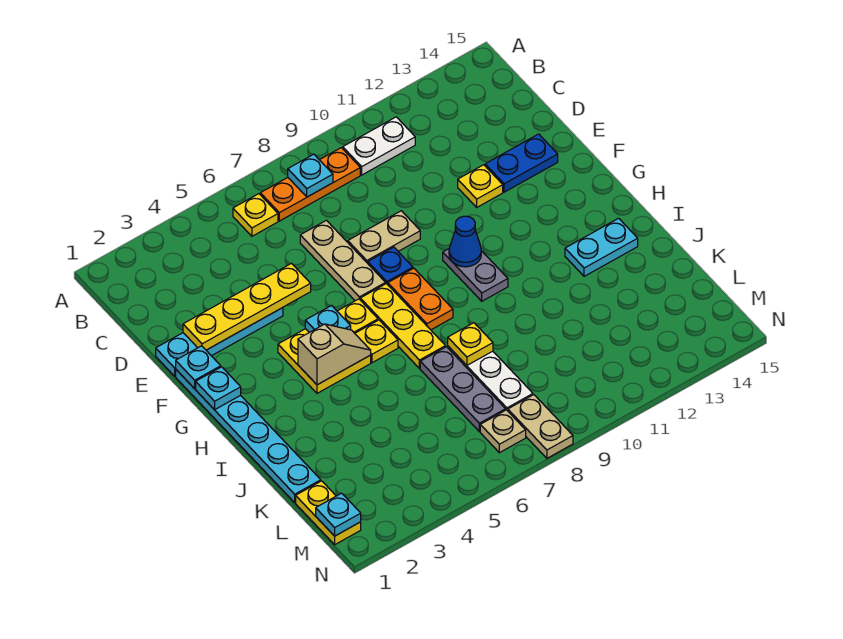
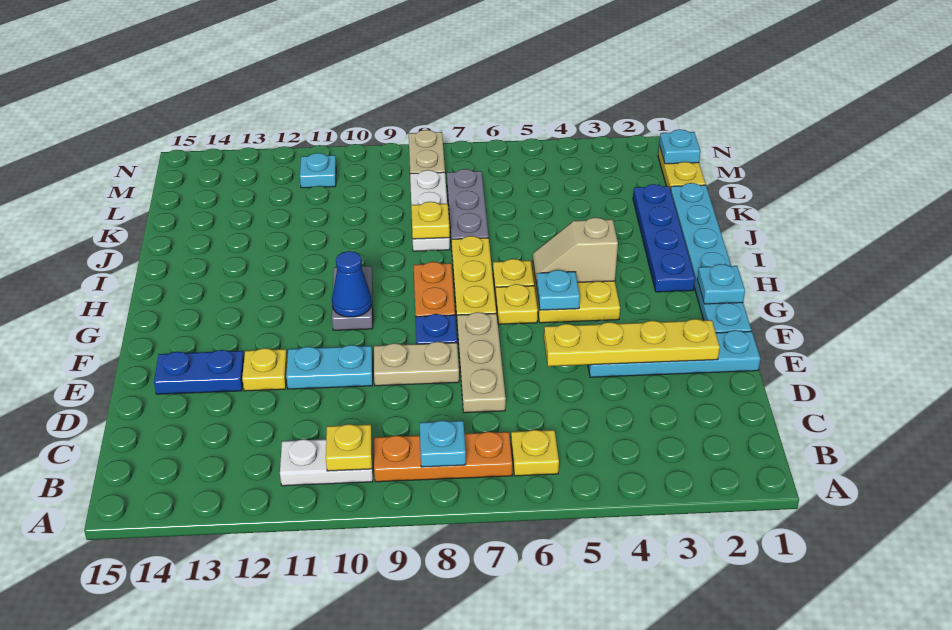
none -> yellow plate B10 level 2
cyan plate F1 level 2 -> cyan plate M11 level 1
none -> blue plate H2:K2 level 1
cyan plate I13:I14 level 1 -> cyan plate E10:E11 level 1
tan plate M7 level 1 -> none

